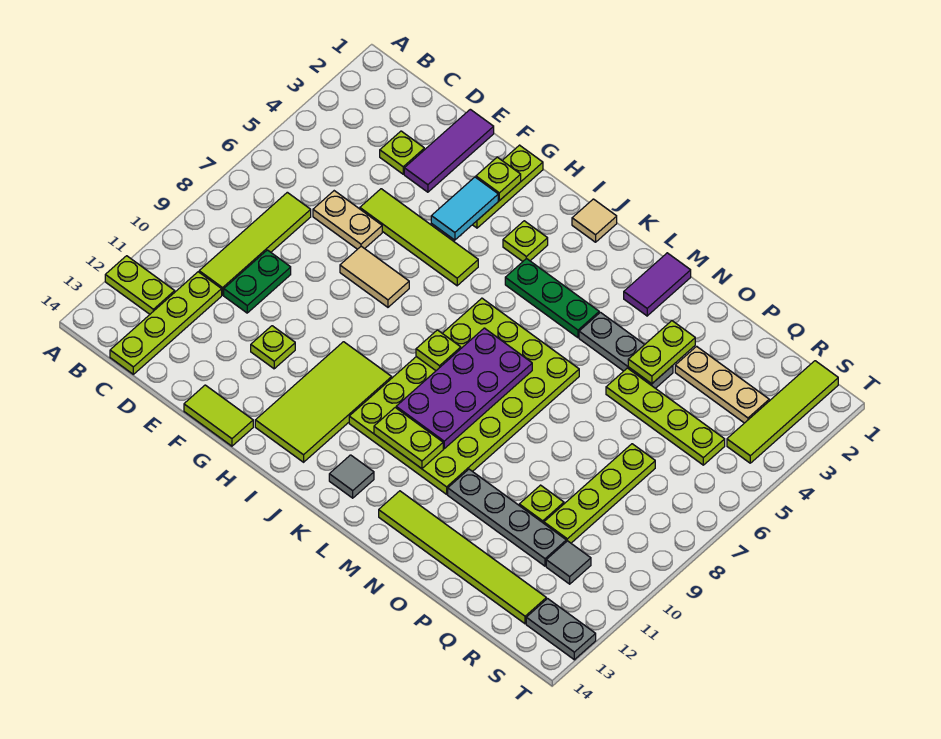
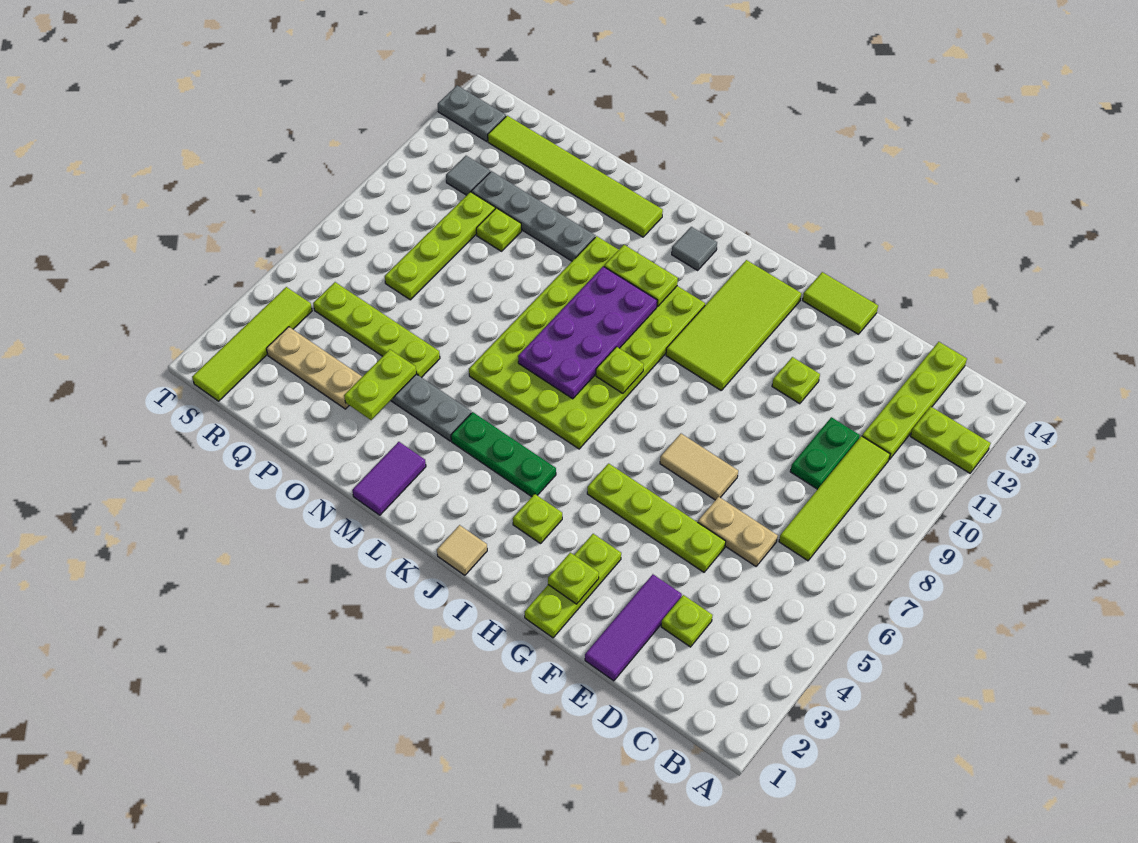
lime tile E5:H5 level 1 -> lime plate E5:H5 level 1
cyan tile G3:G4 level 2 -> none

